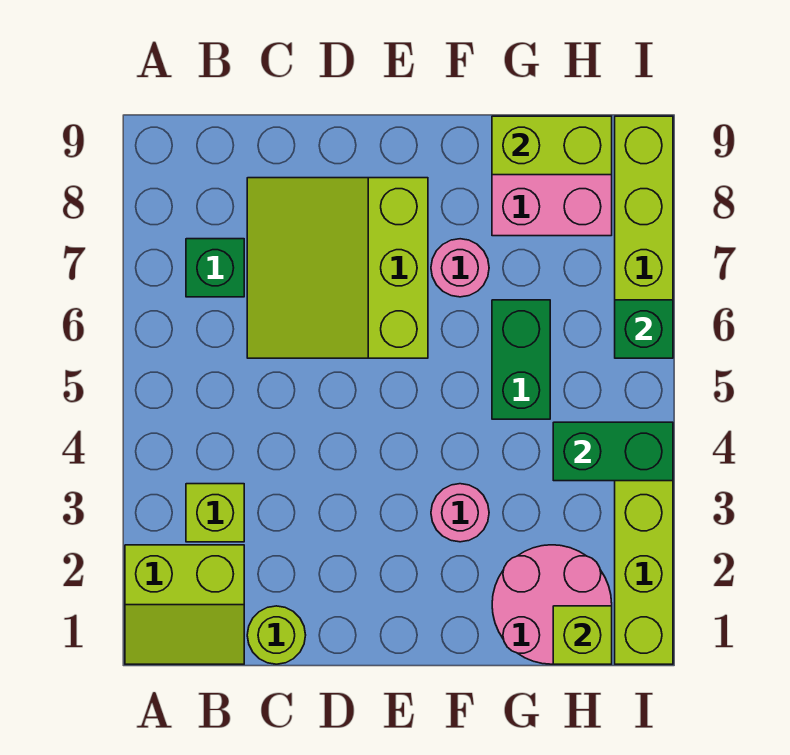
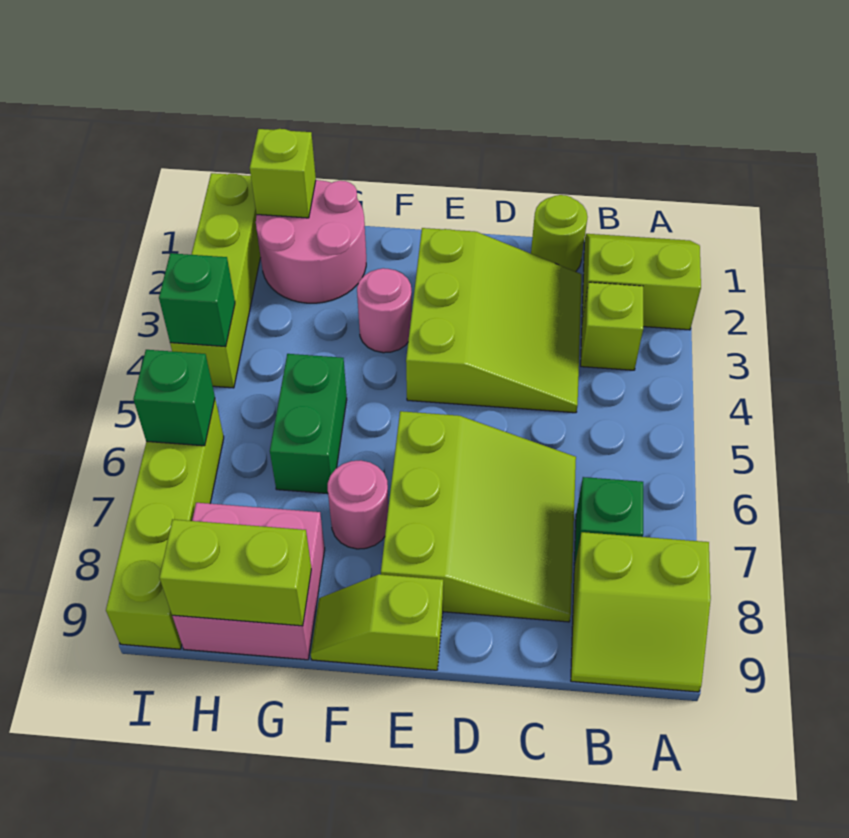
none -> lime slope A8:B9 level 1 top 8
none -> lime slope C2:E4 level 1 top E
none -> lime slope E9:F9 level 1 top E
green brick H4:I4 level 2 -> green brick I4 level 2

